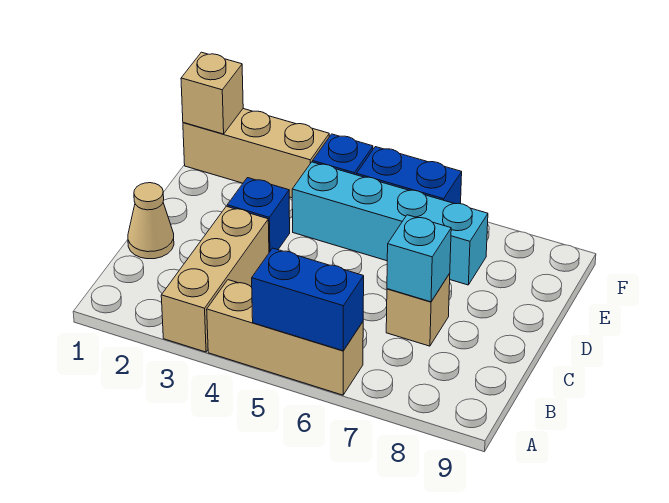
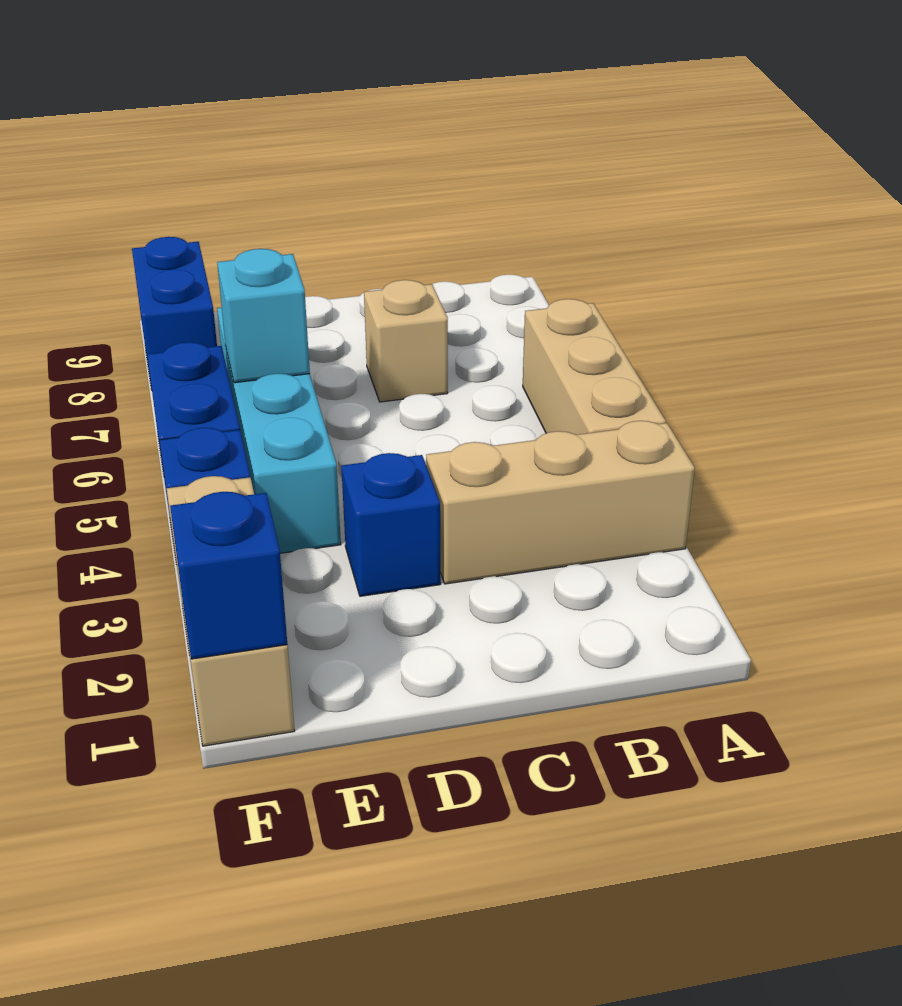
blue brick A5:A6 level 2 -> blue brick F8:F9 level 1
tan cone C1 level 1 -> none
cyan brick C7 level 2 -> cyan brick E6 level 2
tan brick F1 level 2 -> blue brick F1 level 2

